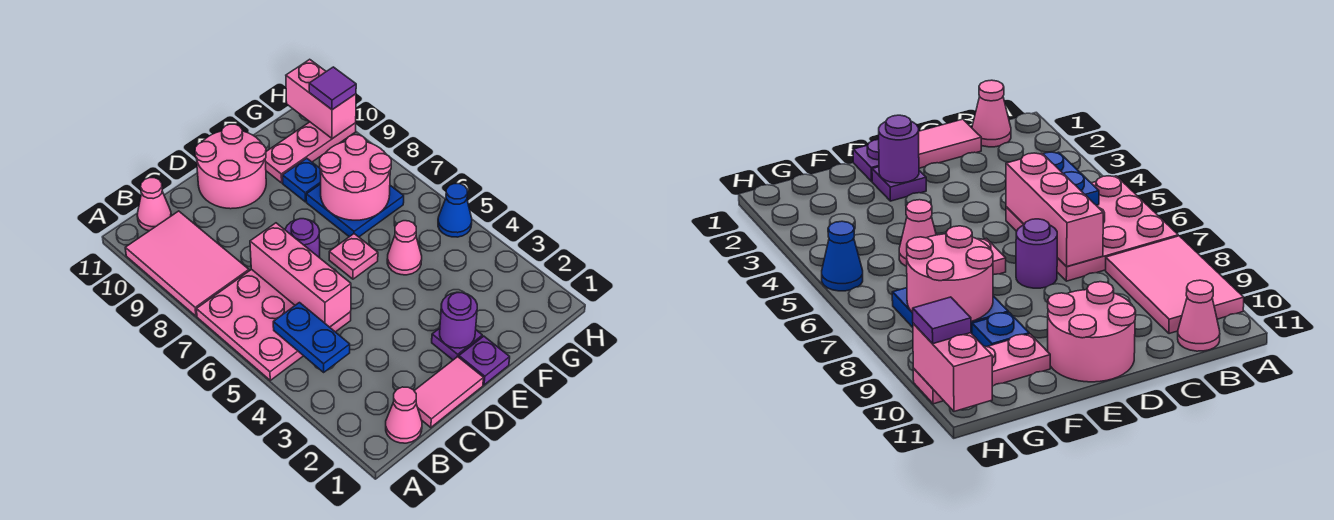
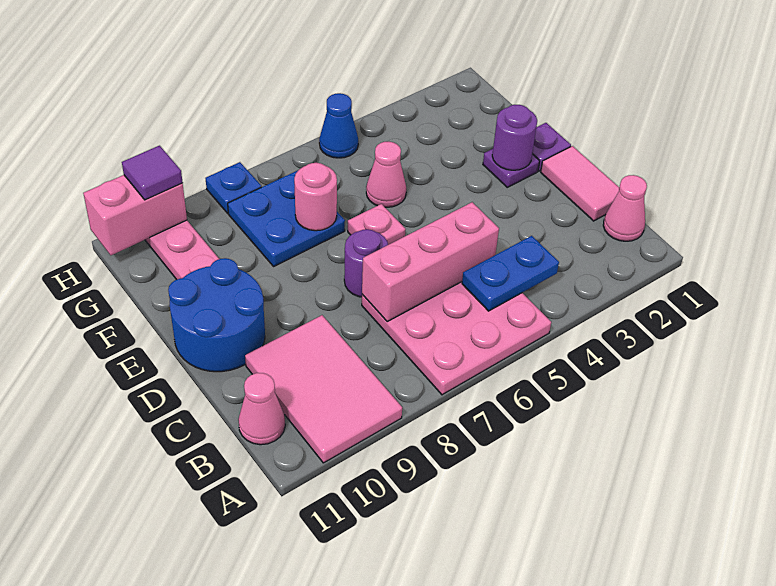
pink tile A8:B10 level 1 -> pink tile A9:C10 level 1
pink round brick D10:E11 level 1 -> blue round brick D10:E11 level 1
pink round brick F7:G8 level 2 -> pink round brick F7 level 2
blue plate F9 level 1 -> blue plate H8 level 1

